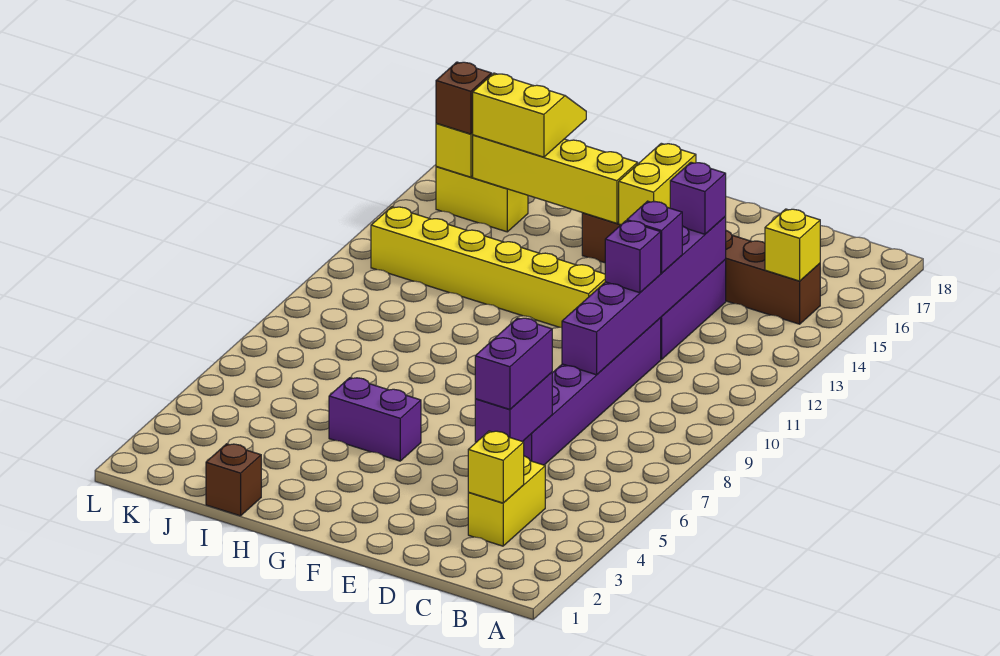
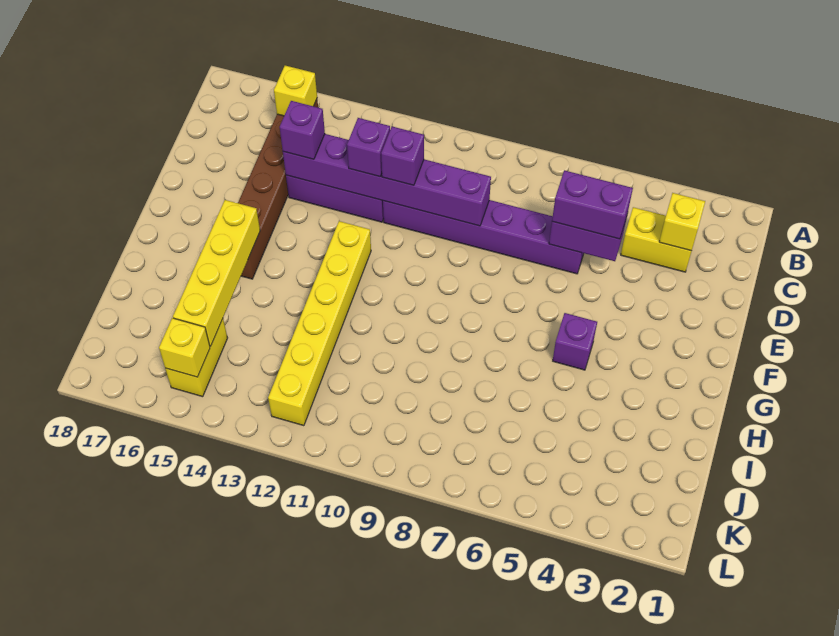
yellow brick F15:F16 level 2 -> none
purple brick G5:H5 level 1 -> purple brick G5 level 1
brown brick I1 level 1 -> none
yellow slope I15:J16 level 3 top 15 -> none
brown brick K15 level 3 -> none

